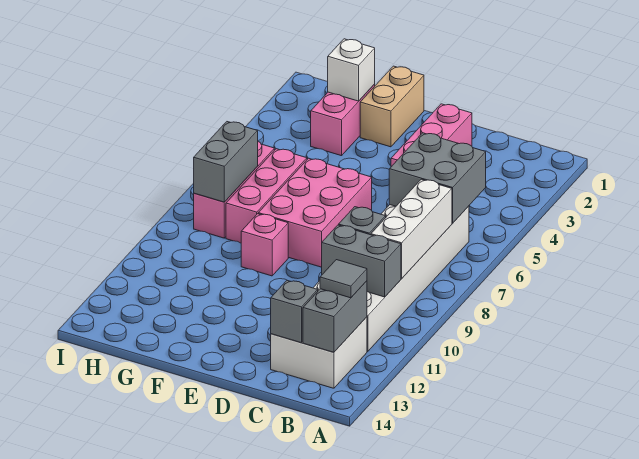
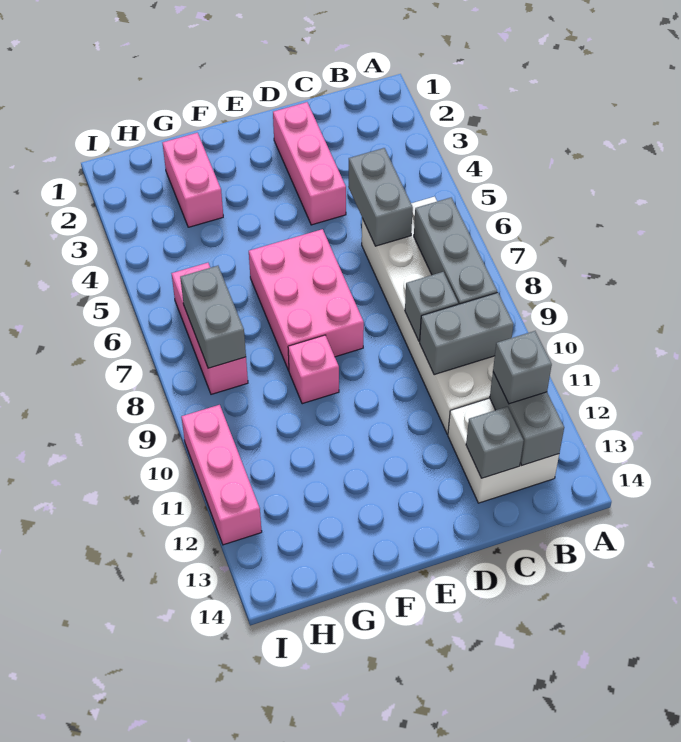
grey brick B5:C6 level 2 -> grey brick C5:C6 level 2
white brick B7:B9 level 2 -> grey brick B7:B9 level 2
grey tile B12 level 3 -> grey brick B12 level 3
tan brick F1:F2 level 1 -> none
white brick G2 level 2 -> none
pink brick G6:G8 level 1 -> pink brick I10:I12 level 1

